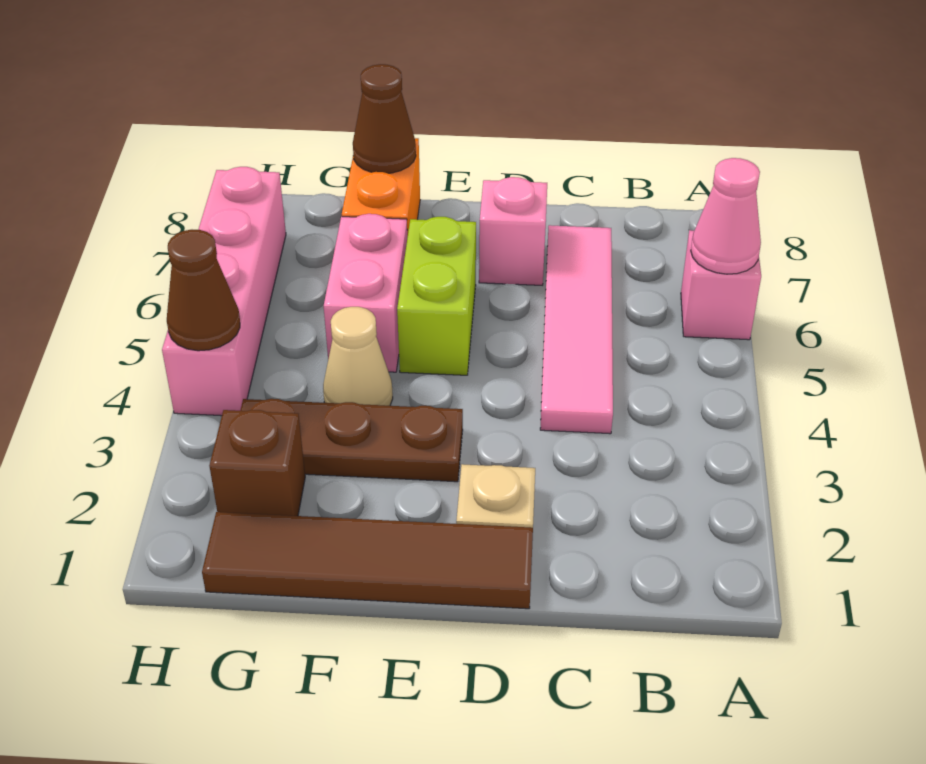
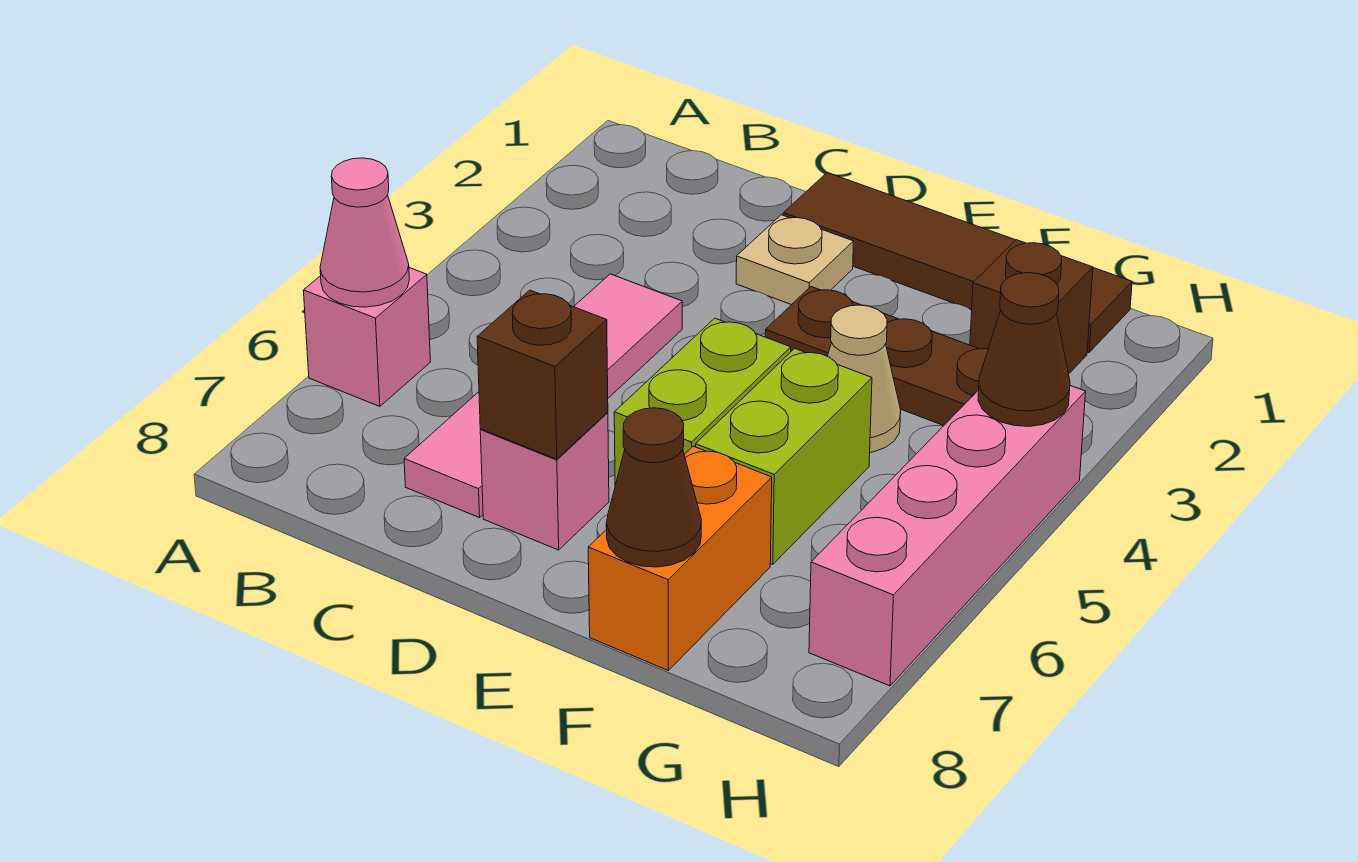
none -> brown brick D7 level 2
pink brick F5:F6 level 1 -> lime brick F5:F6 level 1

